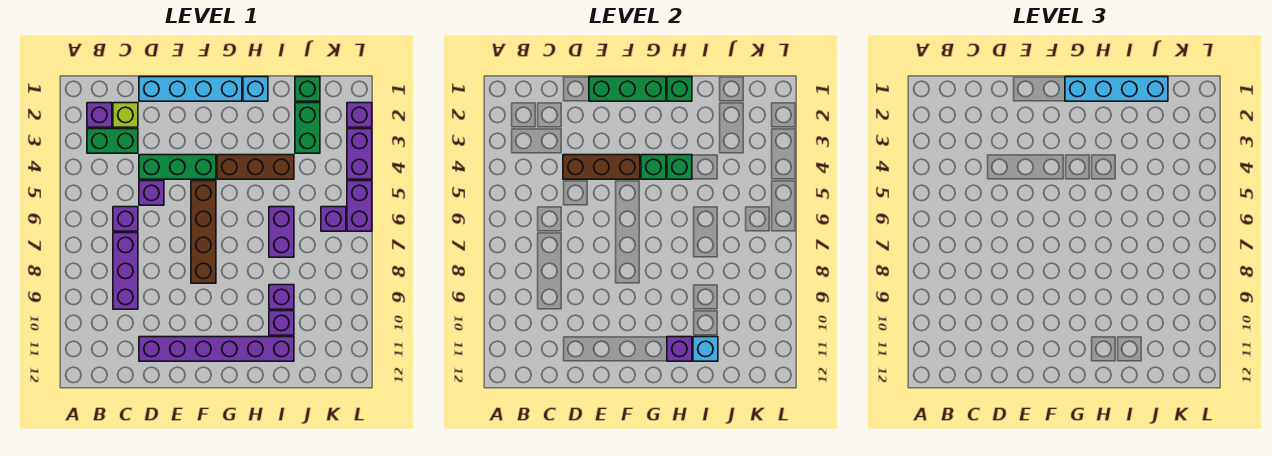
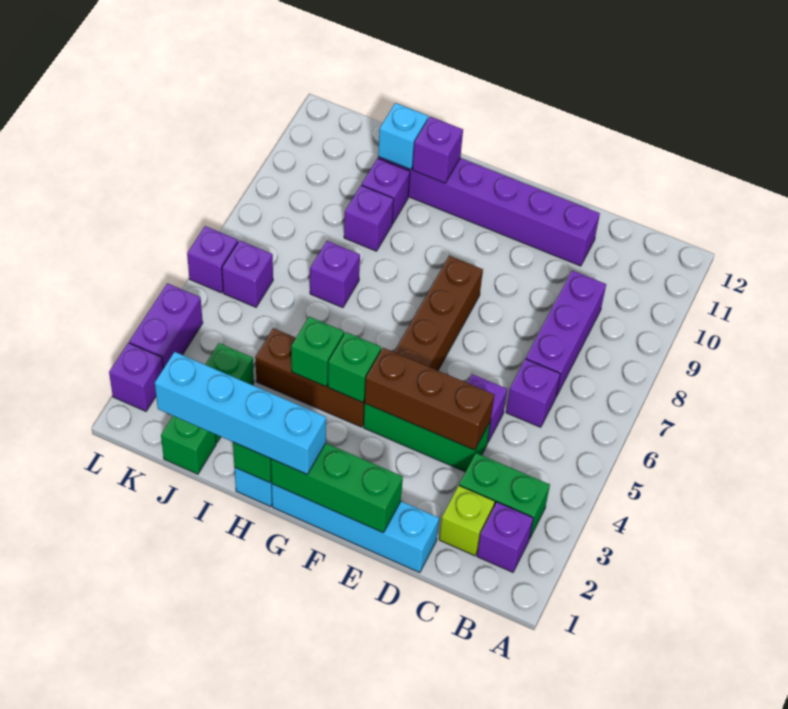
purple brick I6:I7 level 1 -> purple brick I7 level 1
purple brick L5:L6 level 1 -> purple brick L6 level 1

